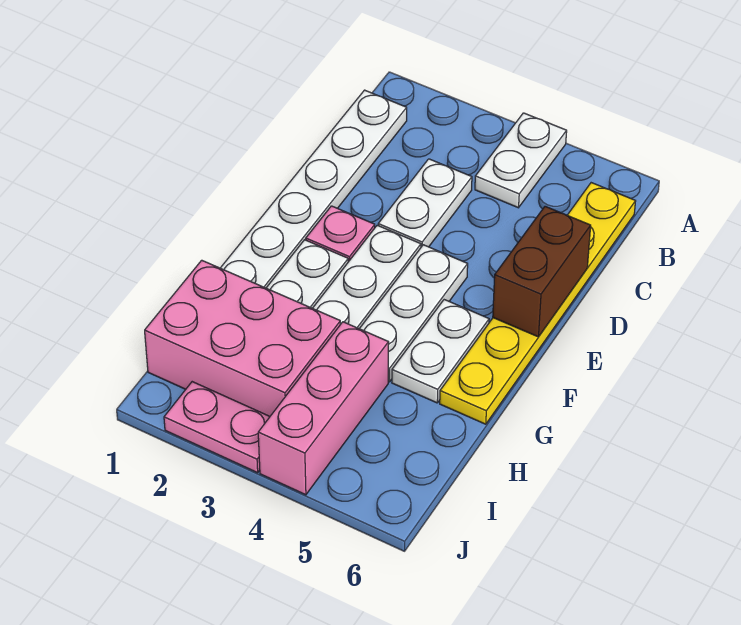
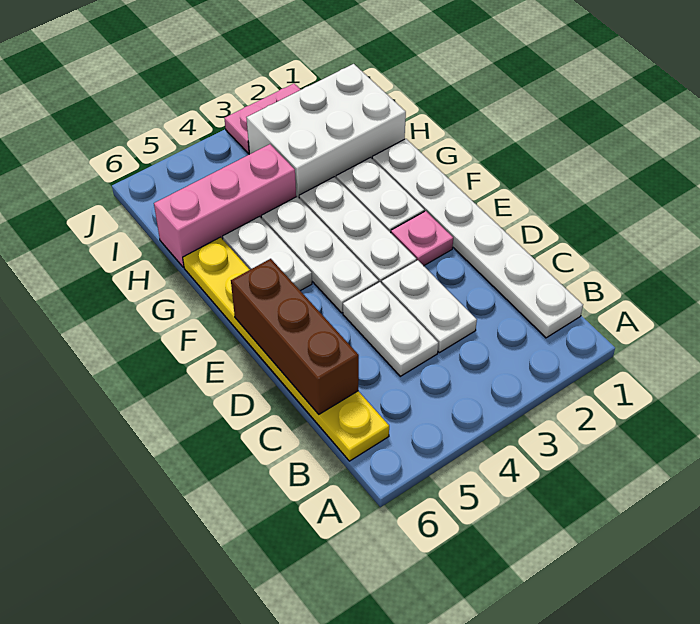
white plate A4:B4 level 1 -> white plate C4:D4 level 1
brown brick D6:E6 level 2 -> brown brick C6:E6 level 2
pink brick H1:I3 level 1 -> white brick H1:I3 level 1
pink brick H4:J4 level 1 -> pink brick H4:H6 level 1

